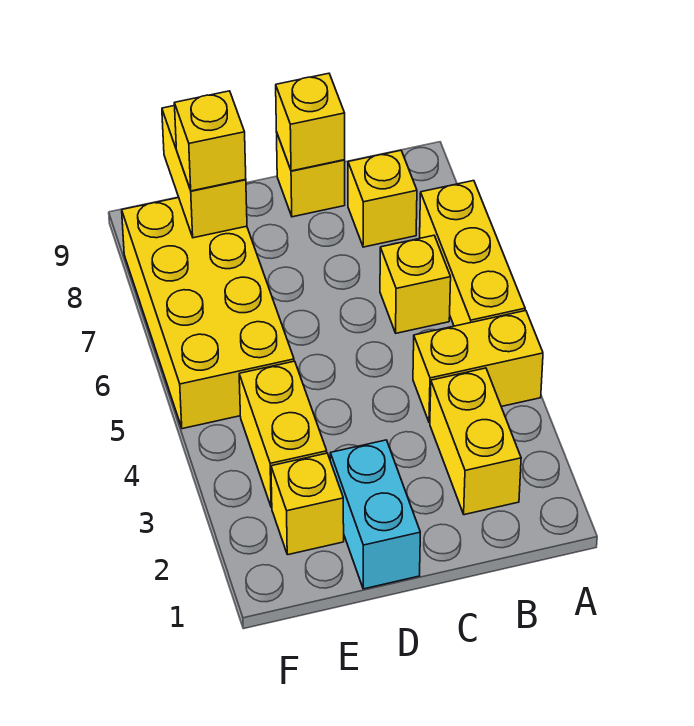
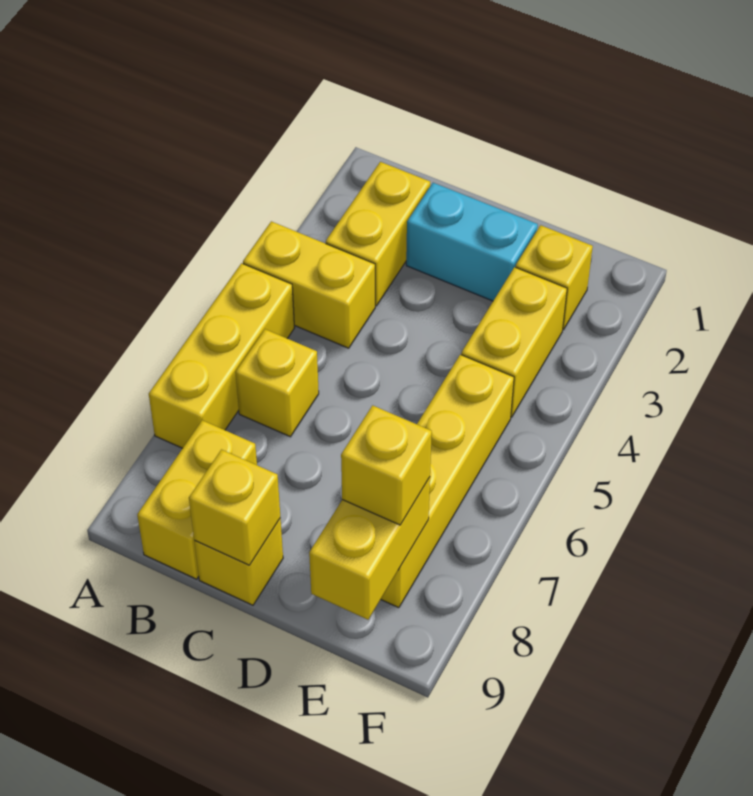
yellow brick B8 level 1 -> yellow brick B8:B9 level 1
cyan brick D1:D2 level 1 -> cyan brick C2:D2 level 1
yellow brick E5:F8 level 1 -> yellow brick E5:E8 level 1

